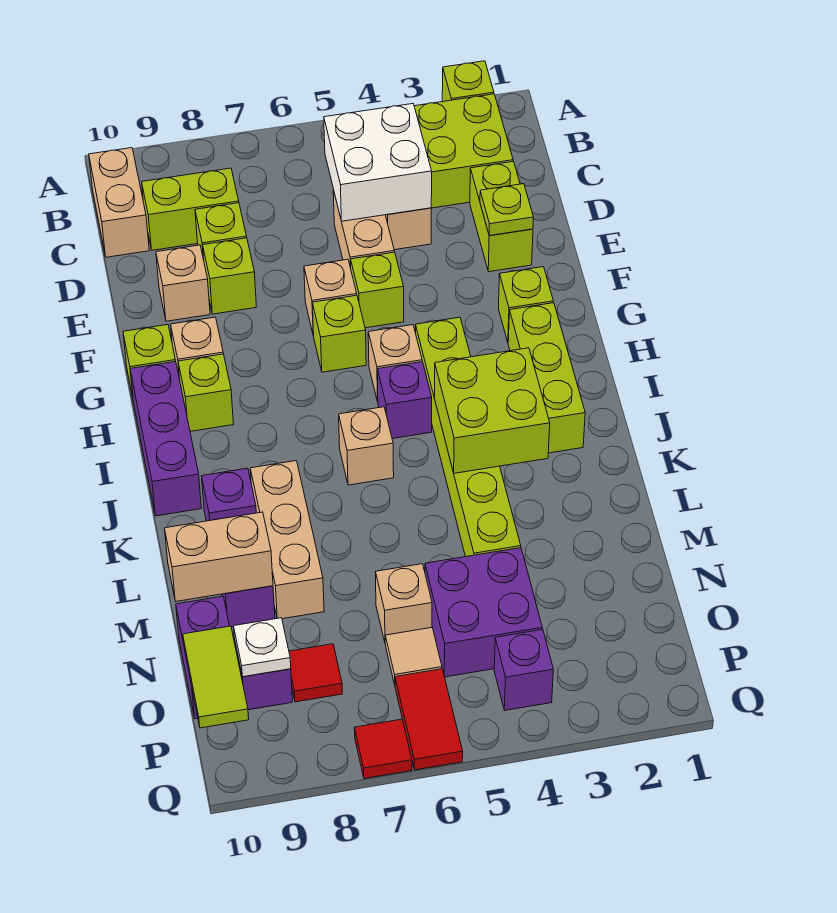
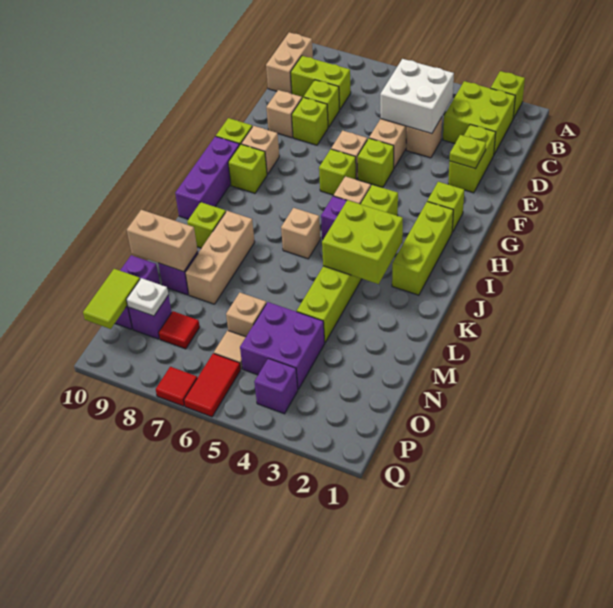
purple brick K9 level 1 -> lime brick K9 level 1

